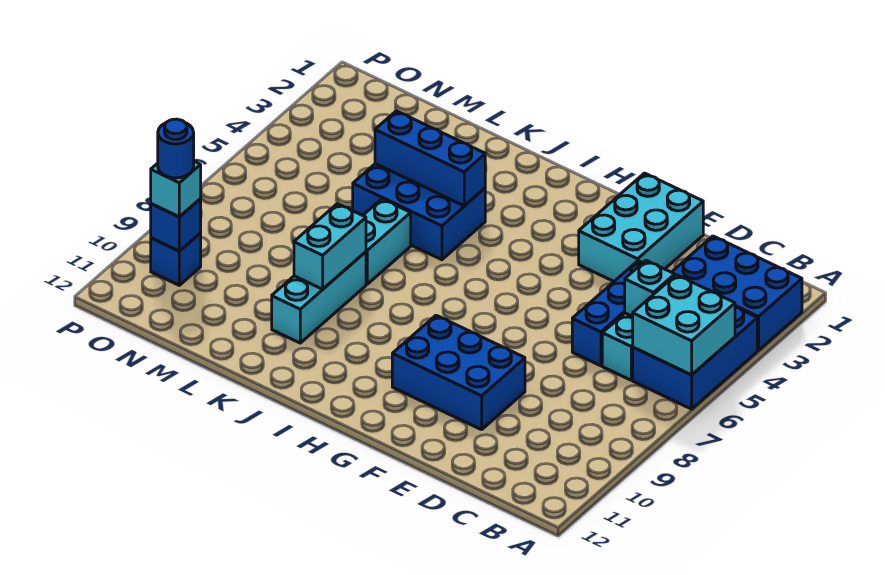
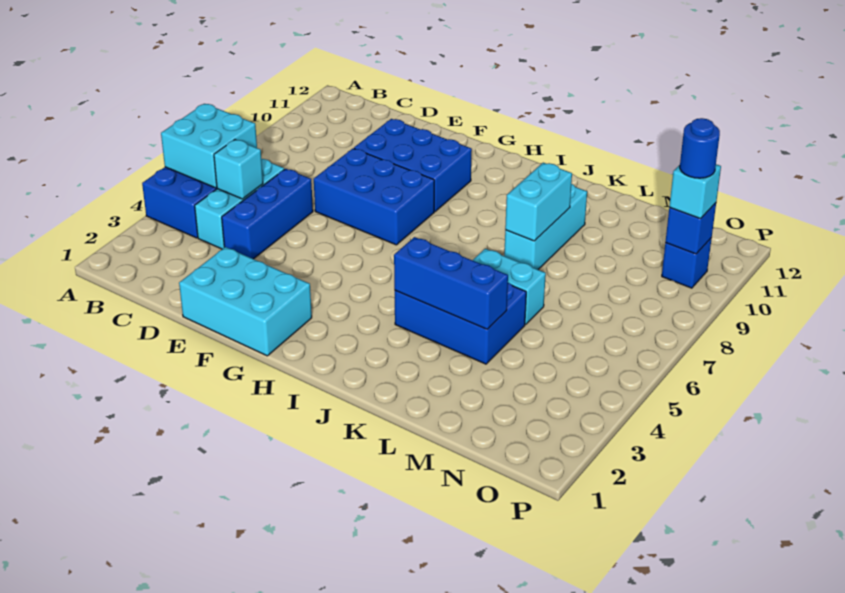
blue brick A2:C3 level 1 -> blue brick E7:G8 level 1
cyan brick E1:F3 level 1 -> cyan brick E1:G2 level 1
cyan brick K6:K7 level 1 -> cyan brick K6:L6 level 1

